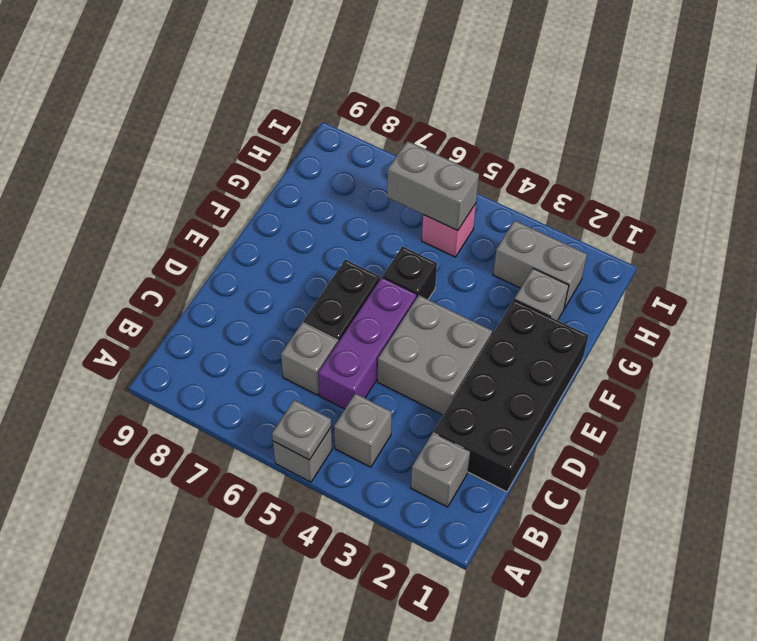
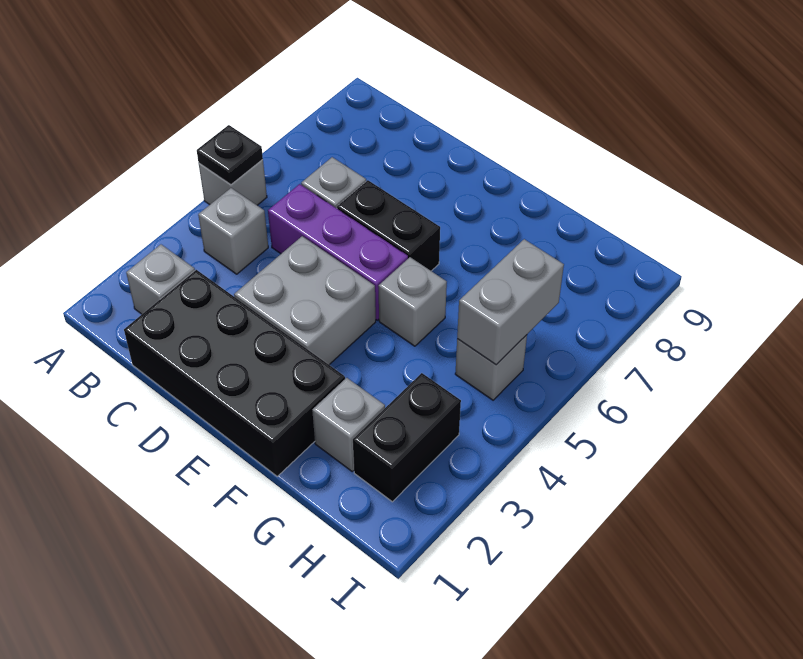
grey plate A5 level 2 -> black plate A5 level 2
black brick F5 level 1 -> grey brick F5 level 1
grey brick H2:H3 level 1 -> black brick H2:H3 level 1
pink brick H5 level 1 -> grey brick H5 level 1

